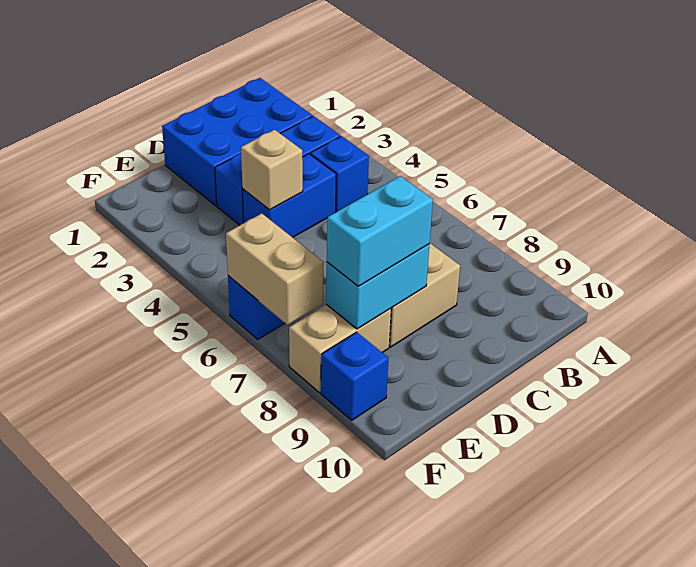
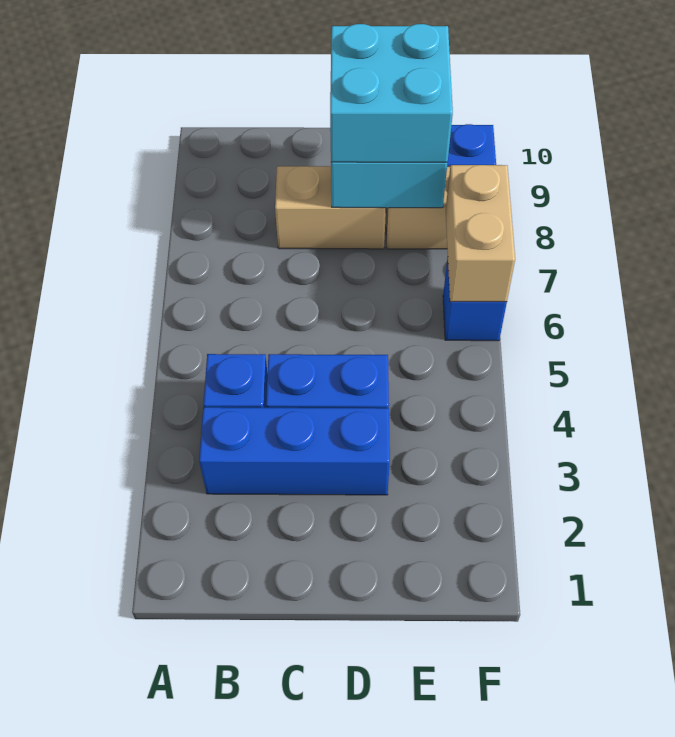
blue brick B1:D2 level 1 -> none
tan brick D4 level 2 -> none
cyan brick D8:E8 level 3 -> cyan brick D8:E9 level 3

